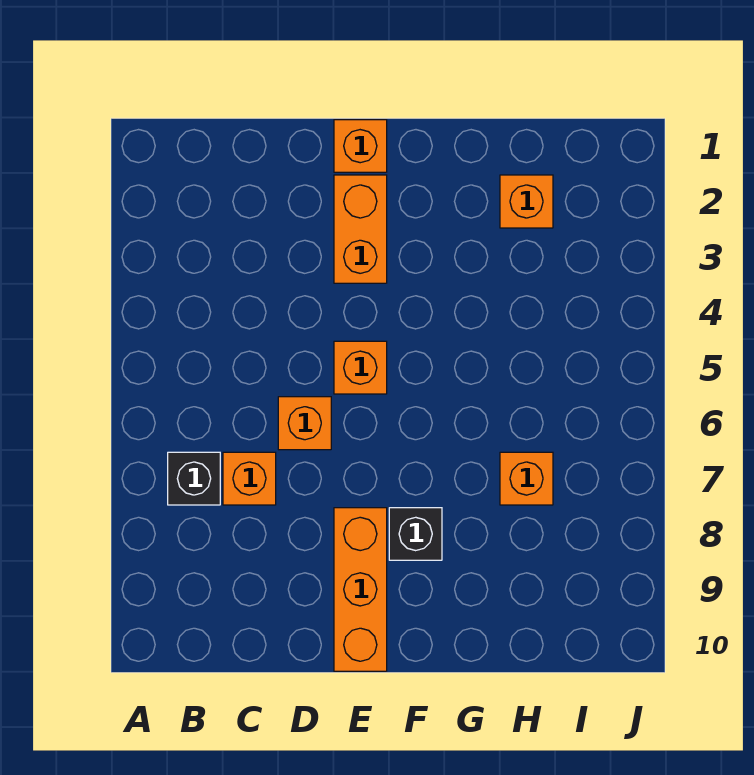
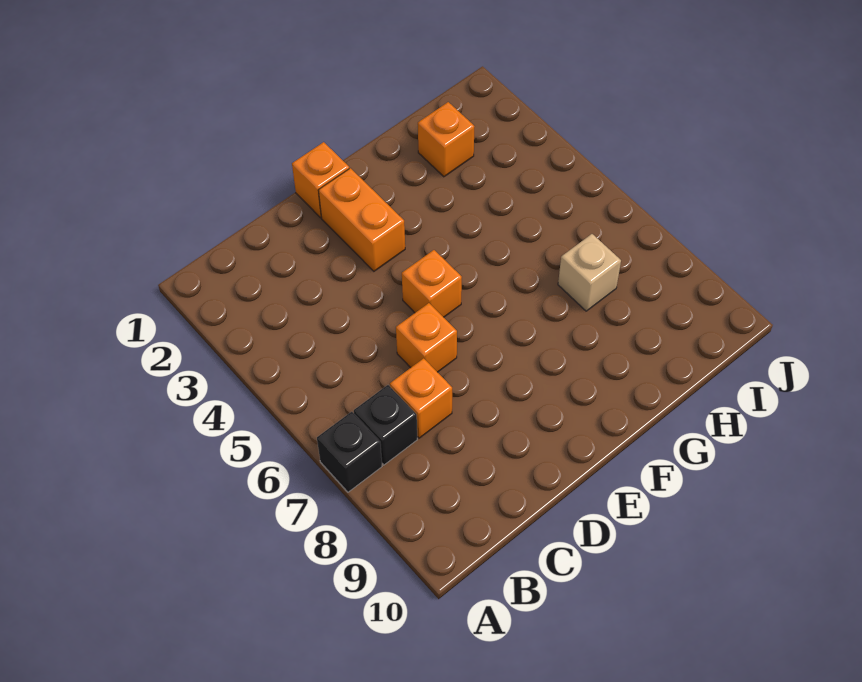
orange brick E8:E10 level 1 -> none
black brick F8 level 1 -> black brick A7 level 1
orange brick H7 level 1 -> tan brick H7 level 1

